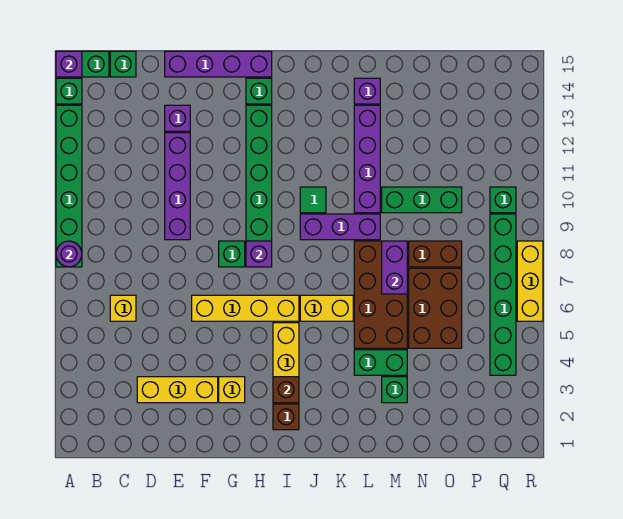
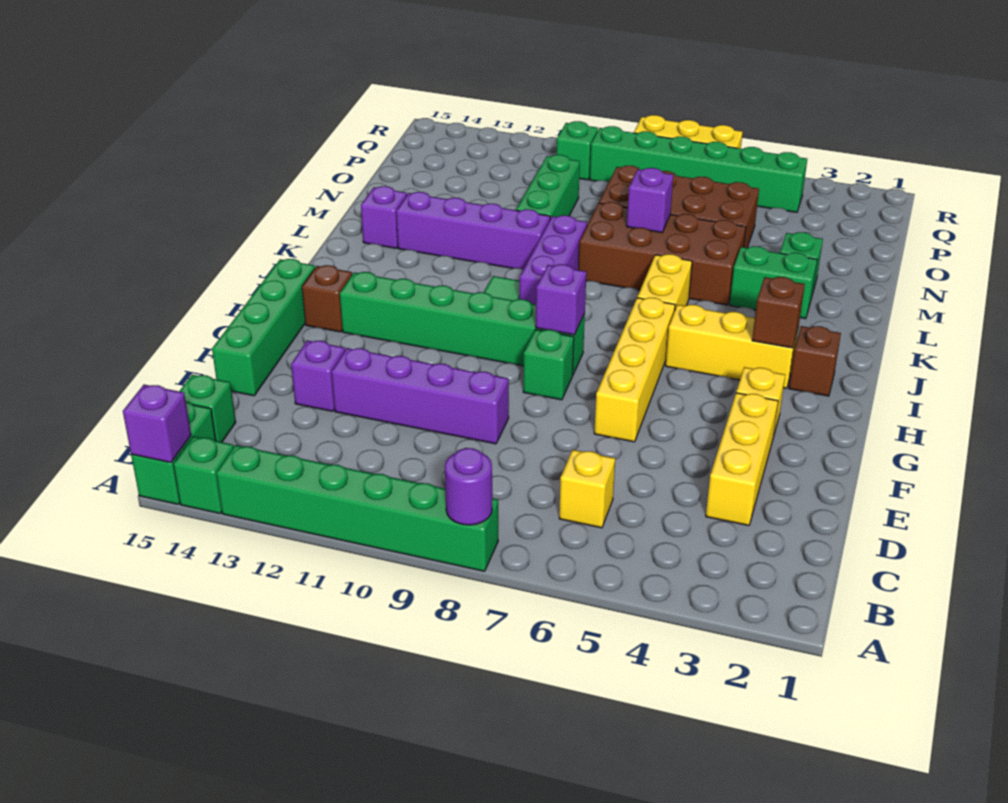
purple brick E15:H15 level 1 -> green brick E15:H15 level 1
green brick H14 level 1 -> brown brick H14 level 1
green brick L4:M4 level 1 -> green brick L3:L4 level 1
purple brick M7:M8 level 2 -> purple brick M7 level 2

